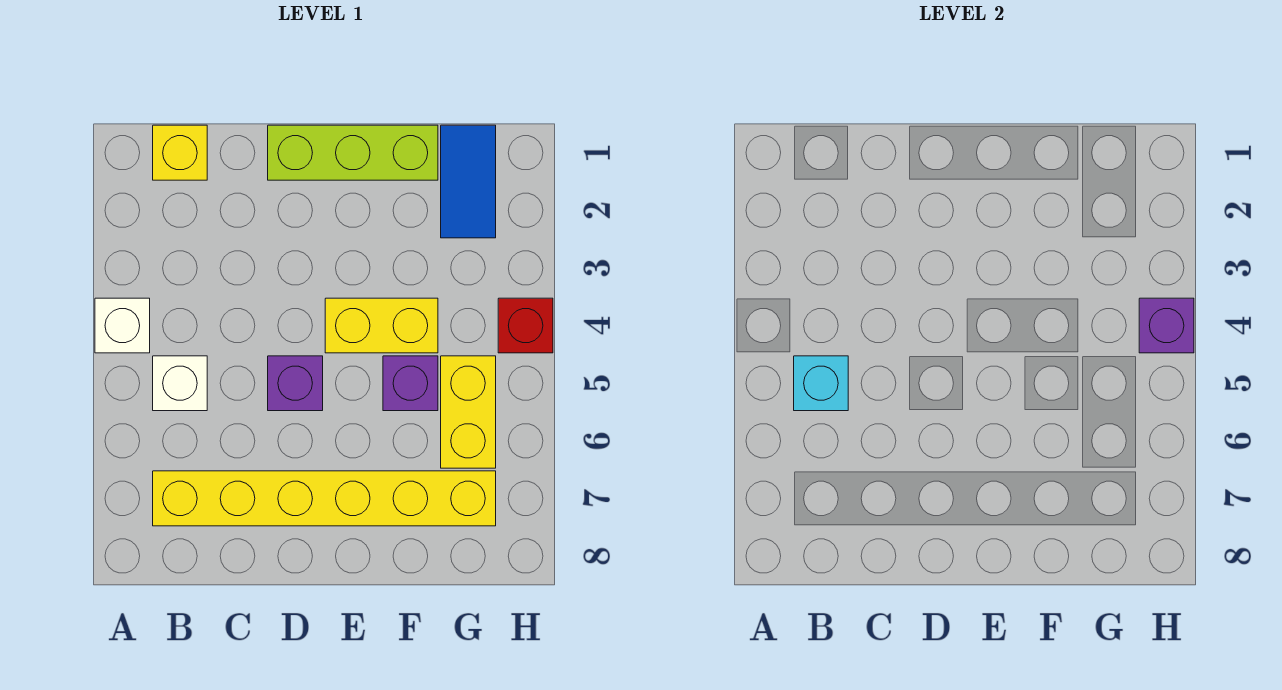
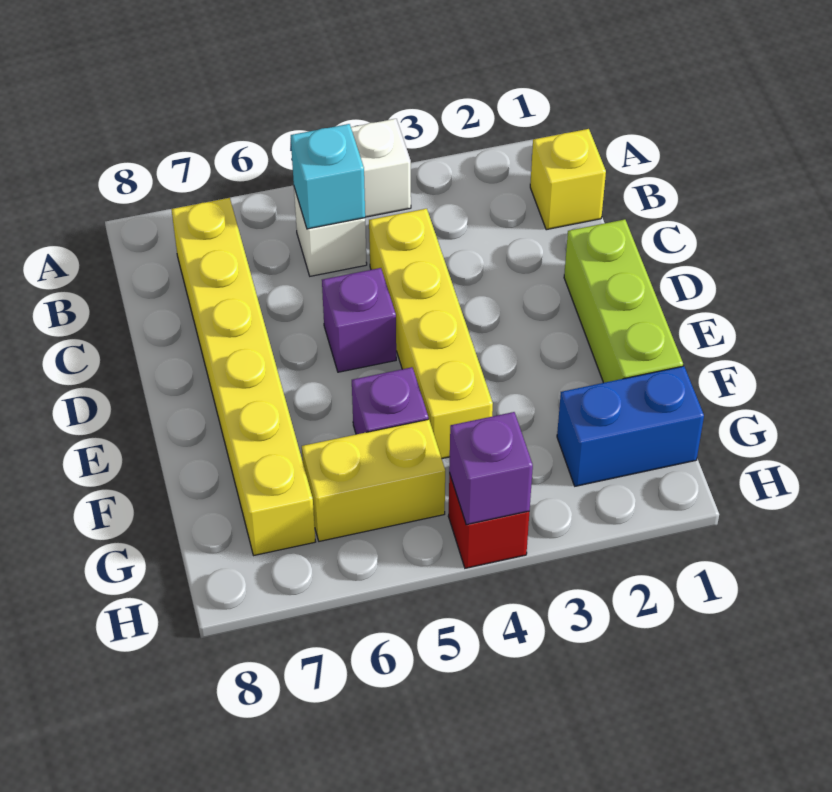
yellow brick E4:F4 level 1 -> yellow brick C4:F4 level 1
blue tile G1:G2 level 1 -> blue brick G1:G2 level 1

